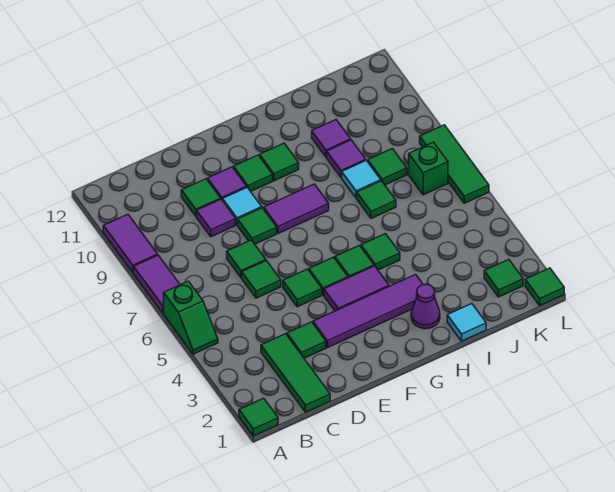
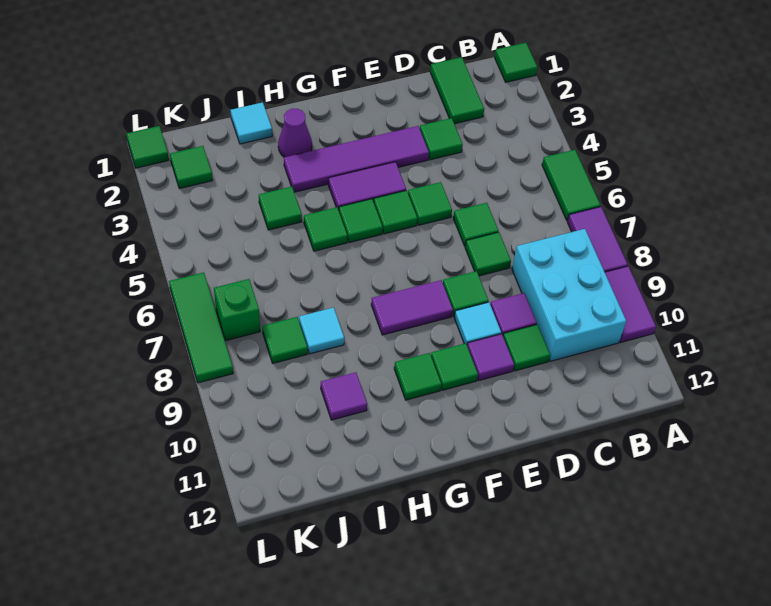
green slope A5:A6 level 1 top 6 -> green tile A5:A6 level 1
none -> cyan brick B8:C10 level 1
green tile C1:C3 level 1 -> green tile C1:C2 level 1
green tile I7 level 1 -> green tile I4 level 1
purple tile I9 level 1 -> none

